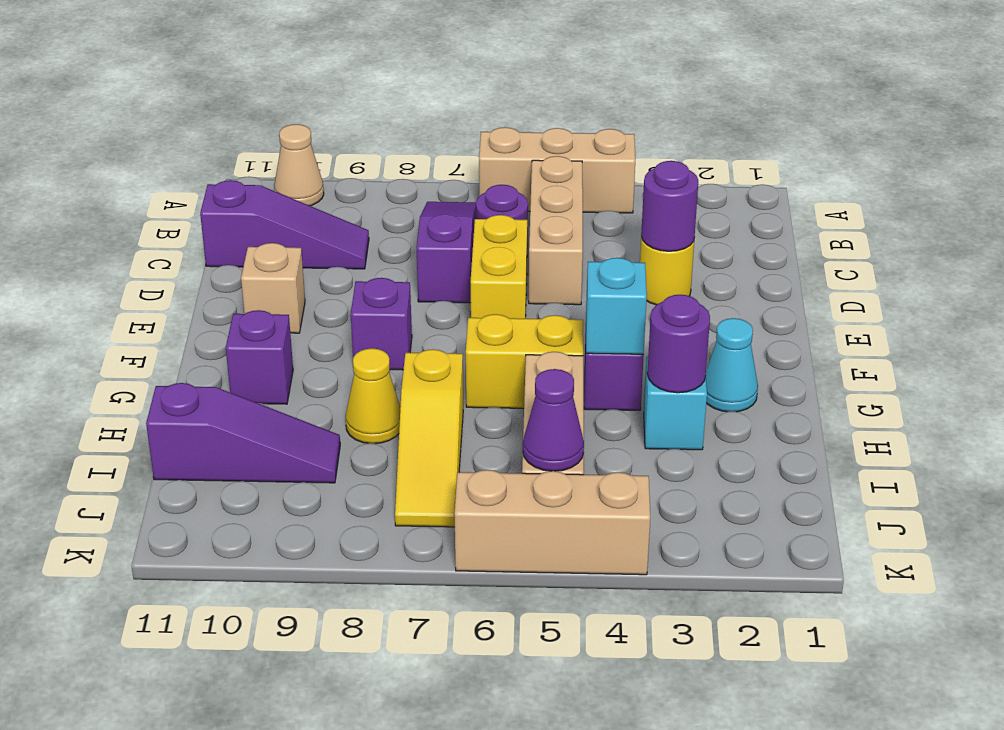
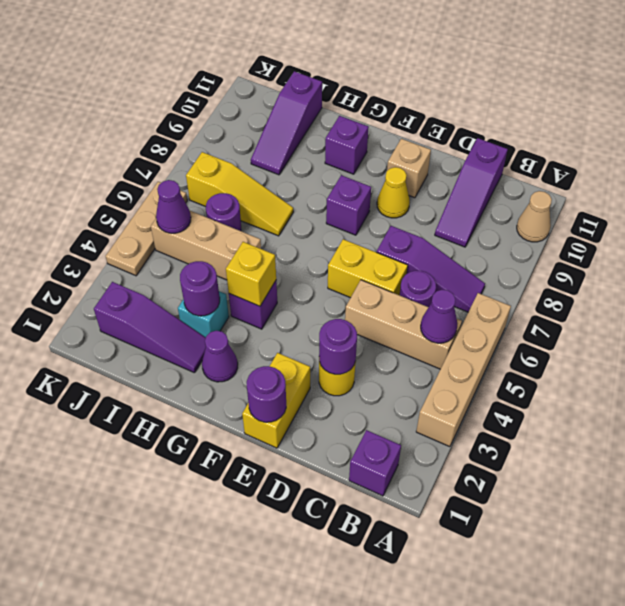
tan brick A4:A6 level 1 -> tan brick A3:A6 level 1
none -> purple brick B1 level 1
none -> purple cone B5 level 2
none -> purple round brick E1 level 2
cyan cone G2 level 1 -> purple cone G2 level 1
cyan brick G4 level 2 -> yellow brick G4 level 2
yellow brick G5:G6 level 1 -> yellow brick E1:E2 level 1
none -> purple slope H2:J2 level 1 top J
yellow slope H7:J7 level 1 top H -> yellow slope H7:J7 level 1 top J
yellow cone H8 level 1 -> yellow cone E9 level 1
none -> purple round brick I6 level 1
tan brick K4:K6 level 1 -> tan plate K4:K6 level 1

